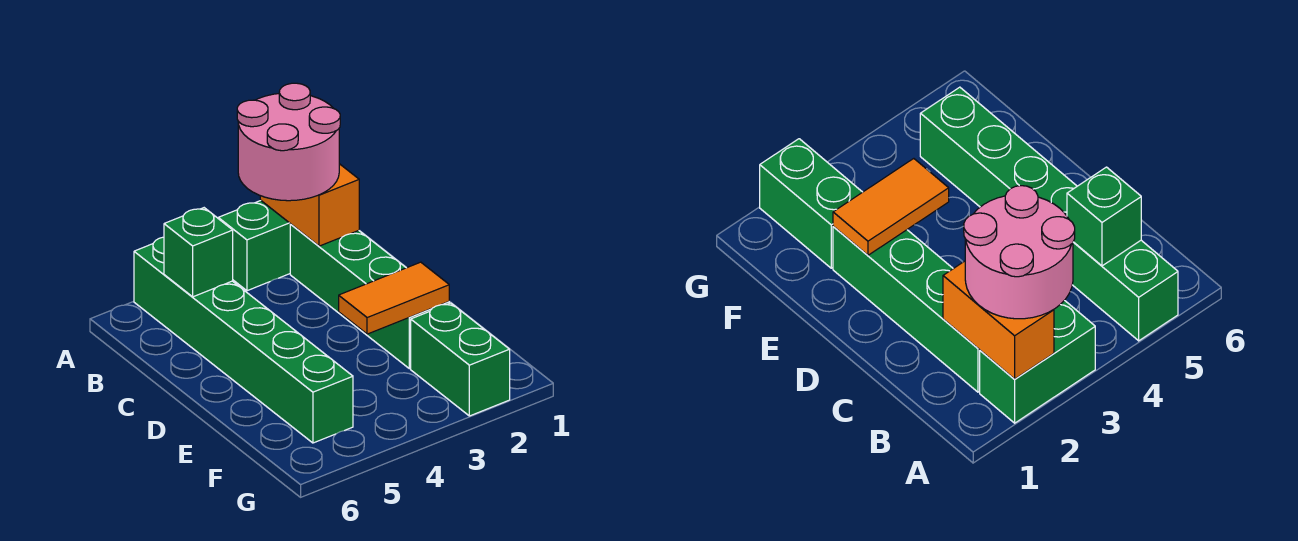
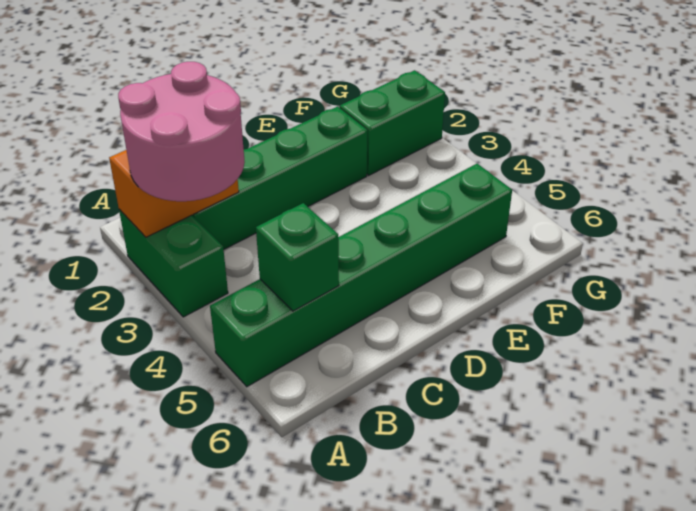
orange tile E2:E3 level 2 -> none

